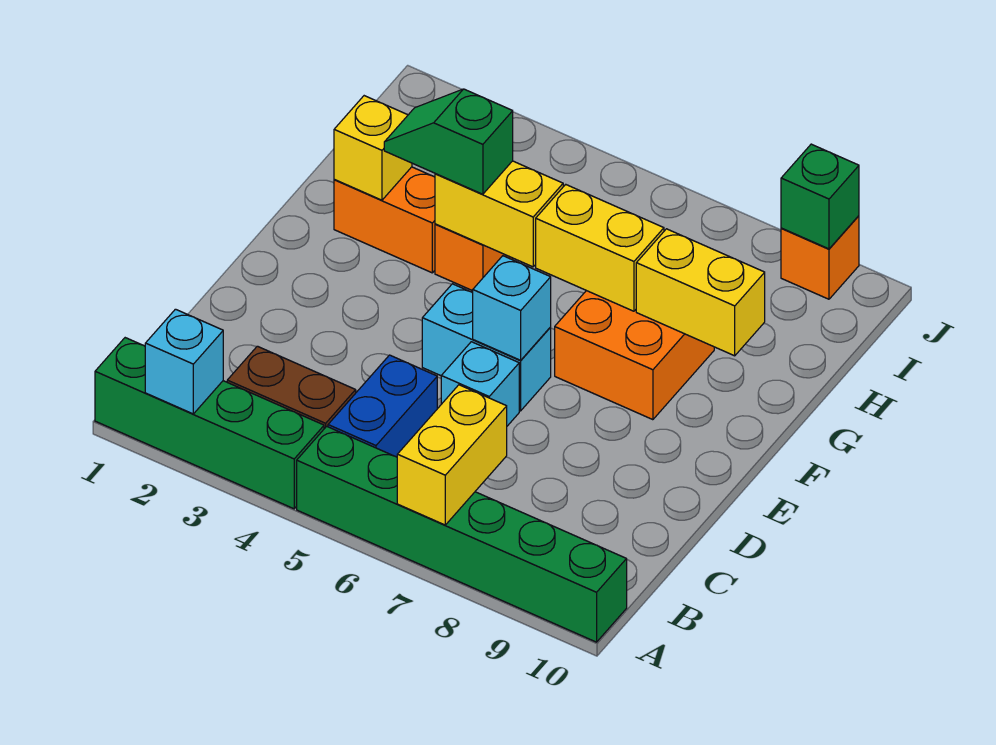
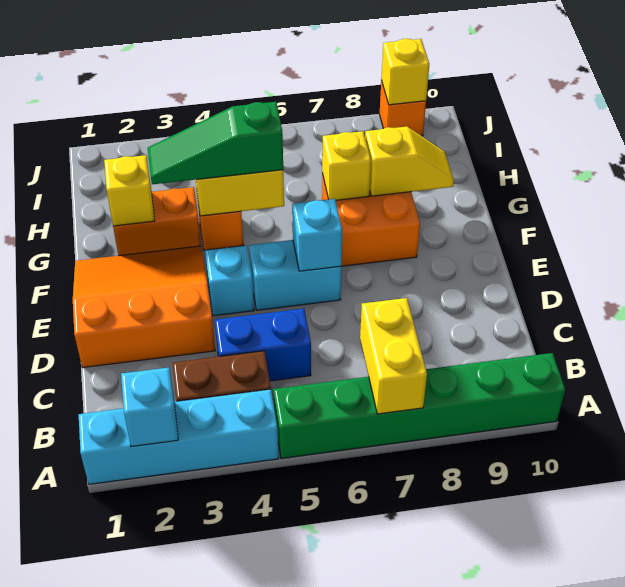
green brick A1:A4 level 1 -> cyan brick A1:A4 level 1
blue brick B5:C5 level 1 -> blue brick C4:C5 level 1
none -> orange slope D1:F3 level 1 top D
cyan brick D6 level 1 -> cyan brick E4 level 1
green slope G3:G4 level 3 top 4 -> green slope G3:G5 level 3 top 5
yellow brick G6:G7 level 2 -> yellow brick G7 level 2
yellow brick G8:G9 level 2 -> yellow slope G8:G9 level 2 top 8
green brick J9 level 2 -> yellow brick J9 level 2

